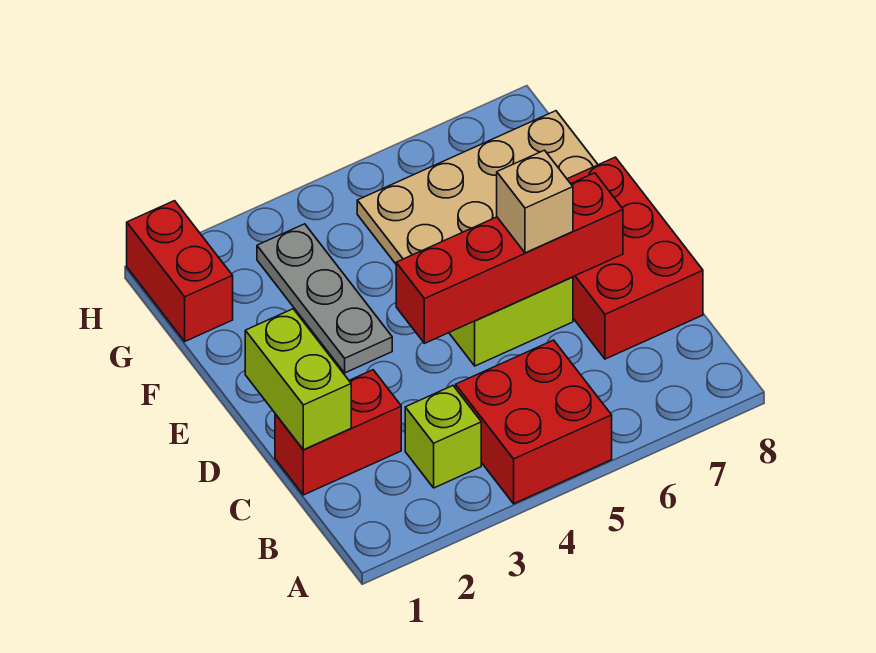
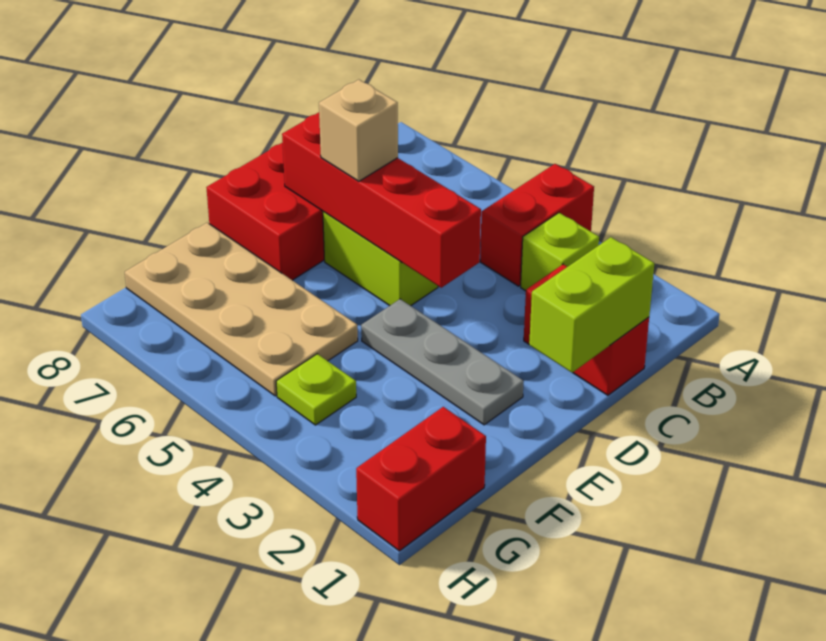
red brick A4:B5 level 1 -> red brick A4:B4 level 1
grey plate E3:G3 level 1 -> grey plate E2:E4 level 1
none -> lime plate G4 level 1

